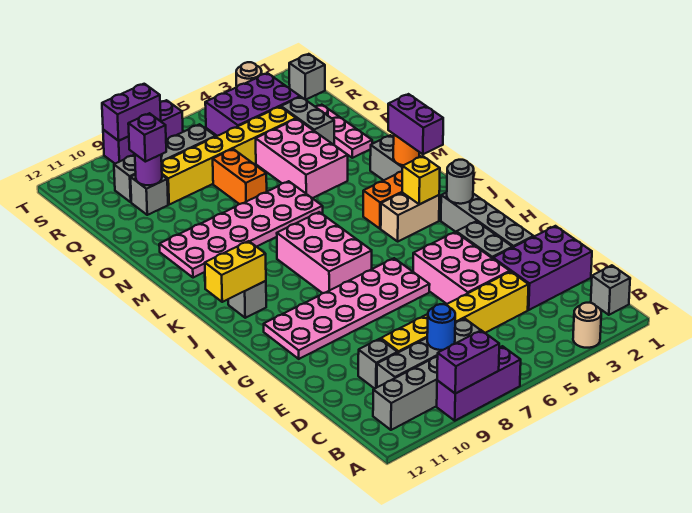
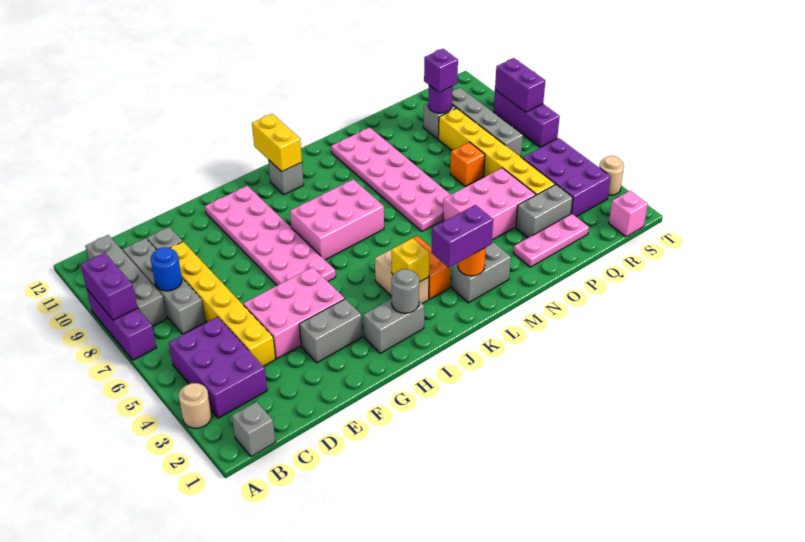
purple brick D1:E3 level 1 -> purple brick B3:C5 level 1
grey brick F2:I2 level 1 -> grey brick H2:I2 level 1
orange brick O7:P7 level 1 -> orange brick P7 level 1
grey brick S1 level 1 -> pink brick S1 level 1

